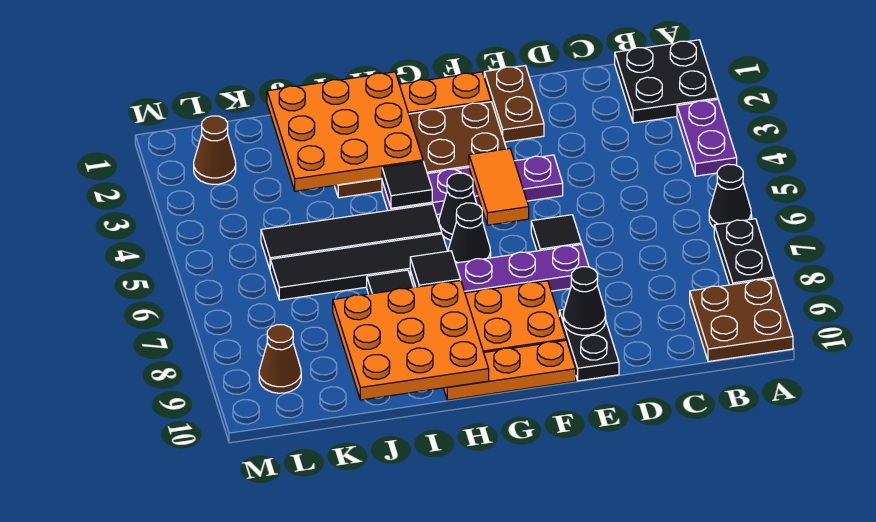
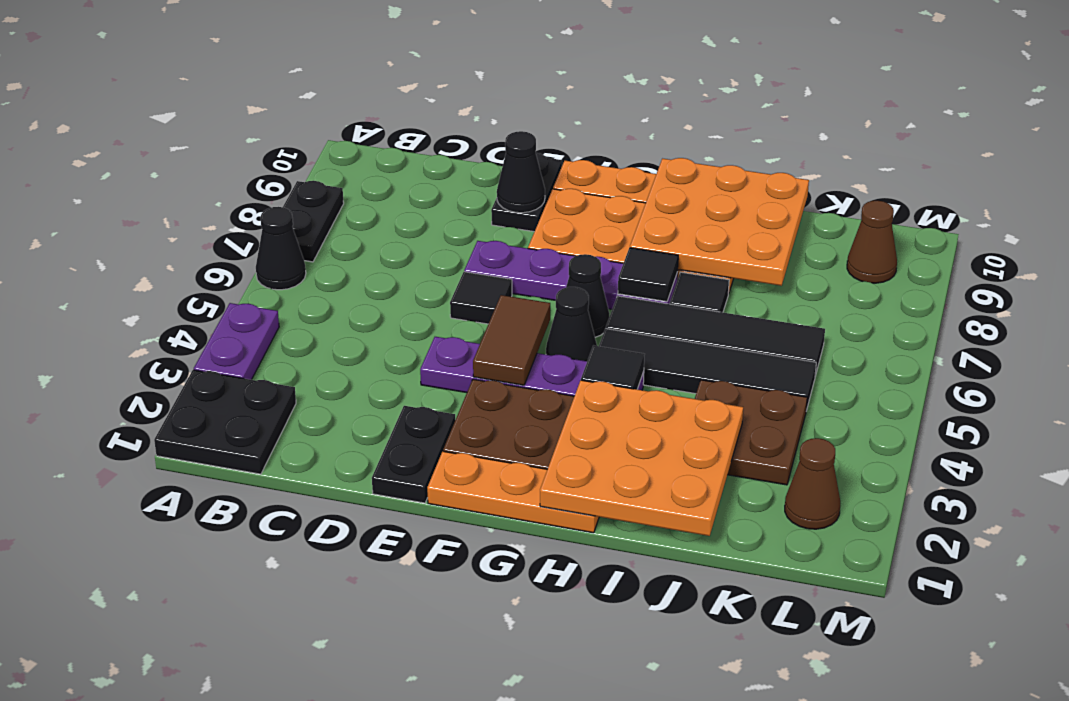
brown plate A9:B10 level 1 -> brown plate J3:K4 level 1
brown plate E1:E2 level 1 -> black plate E1:E2 level 1
orange tile F4:F5 level 2 -> brown tile F4:F5 level 2

